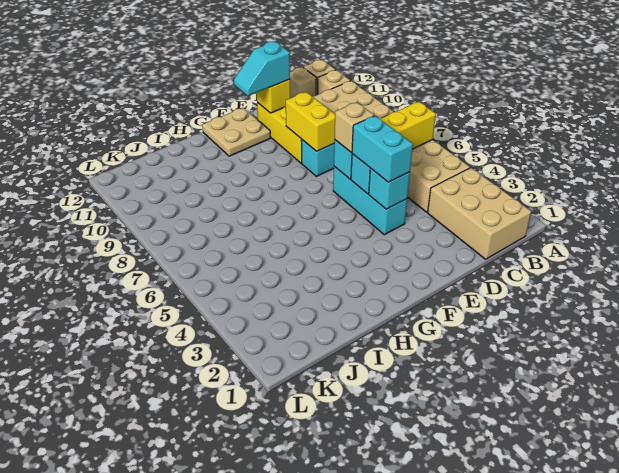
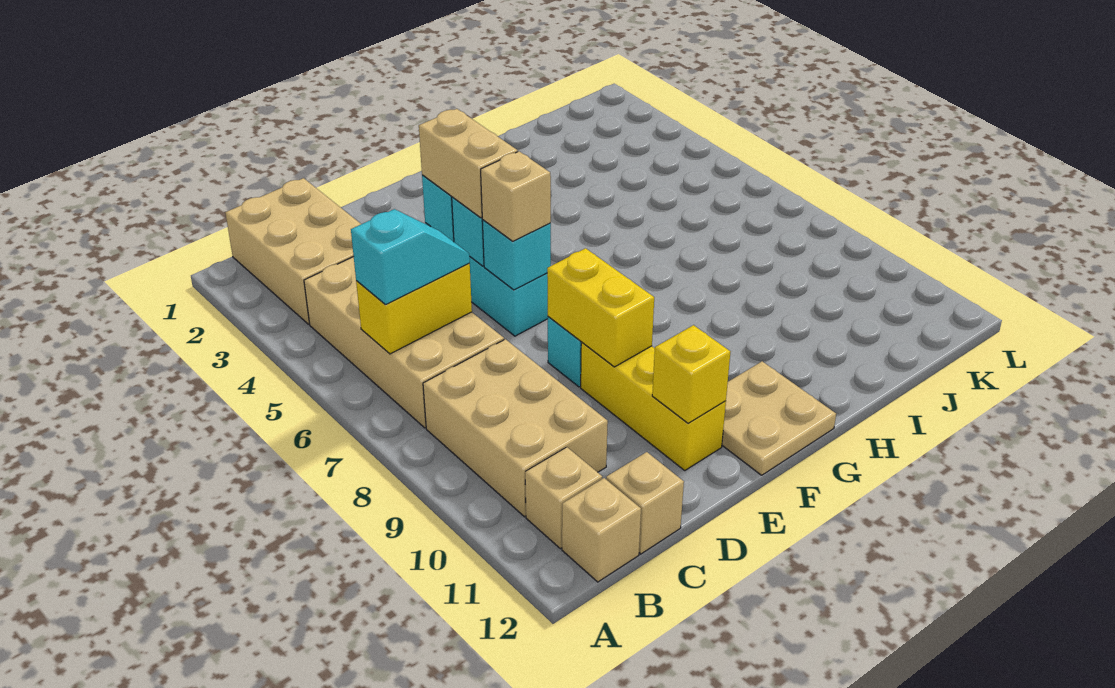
cyan brick E4:E5 level 3 -> tan brick E4:E5 level 3
cyan slope E11:F11 level 3 top E -> cyan slope B6:C6 level 3 top B

